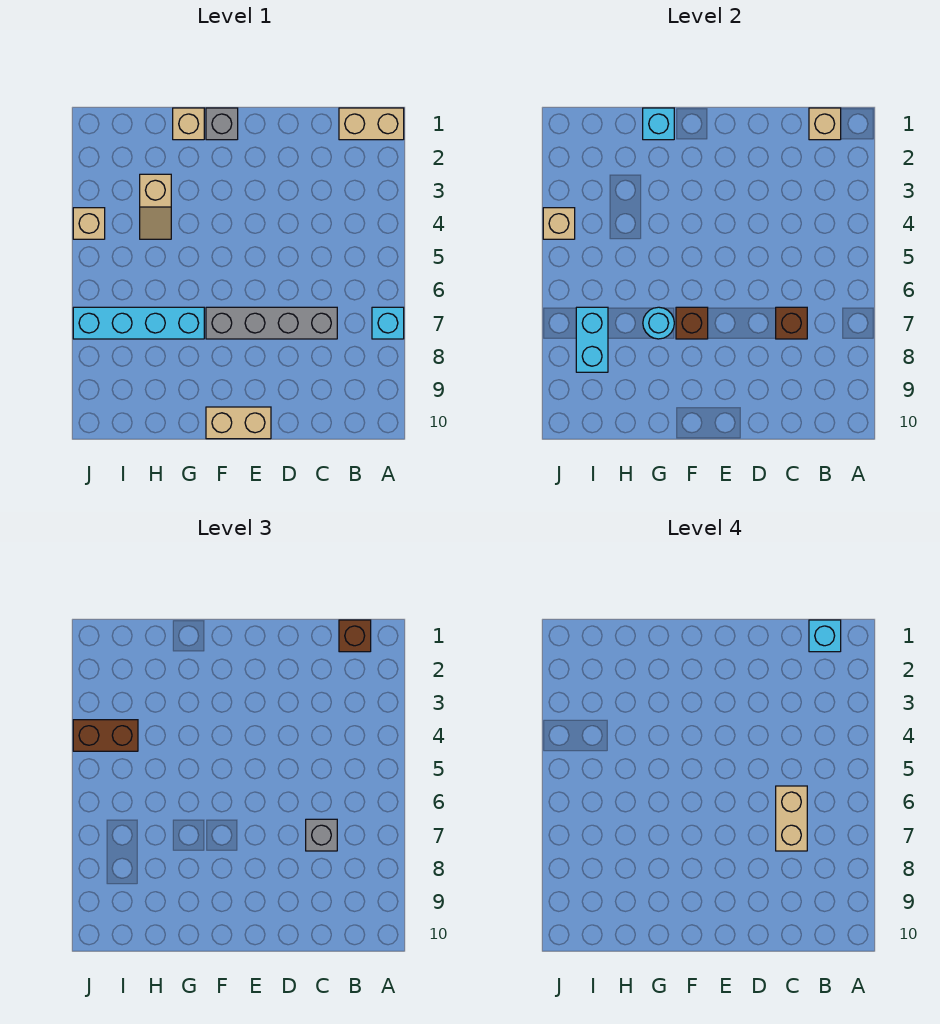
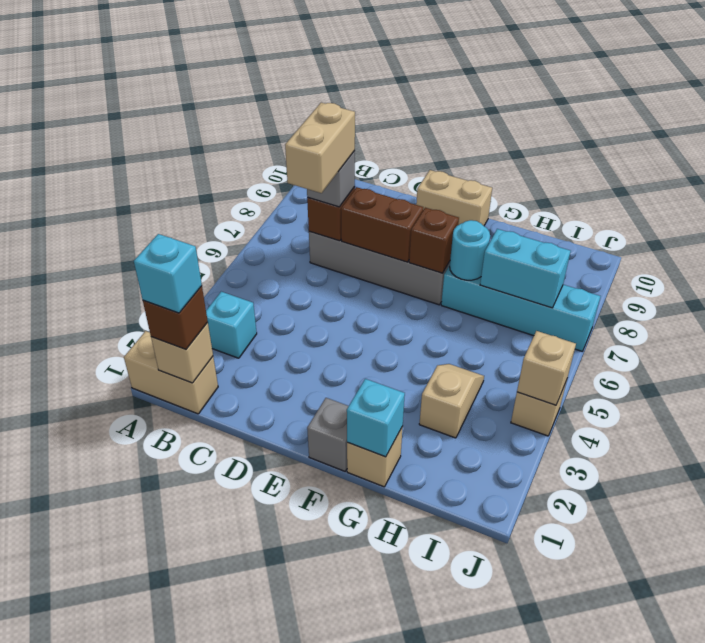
cyan brick A7 level 1 -> cyan brick B3 level 1
brown brick I4:J4 level 3 -> brown brick D7:E7 level 2
cyan brick I7:I8 level 2 -> cyan brick H7:I7 level 2

